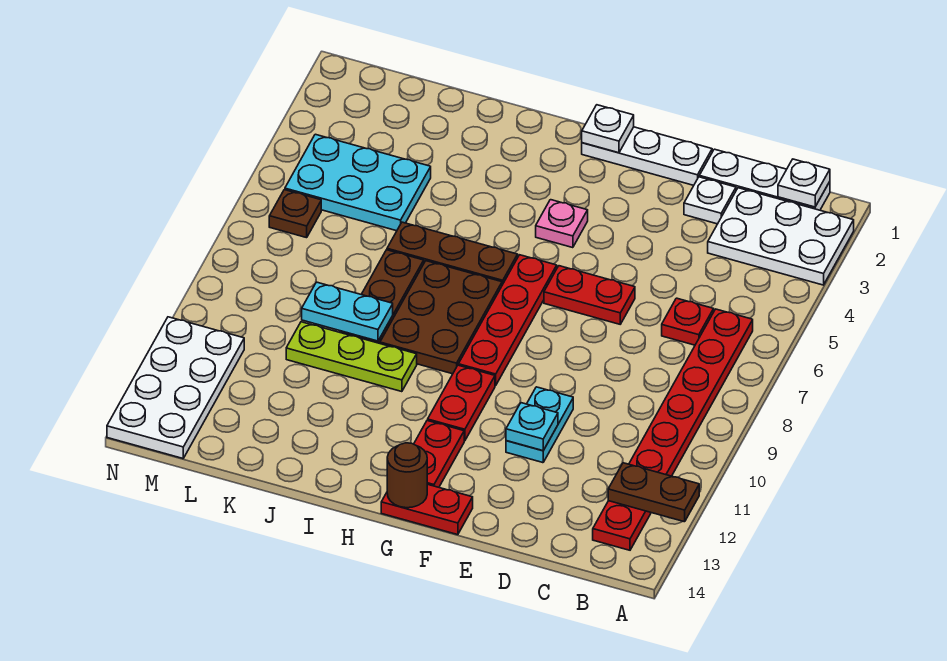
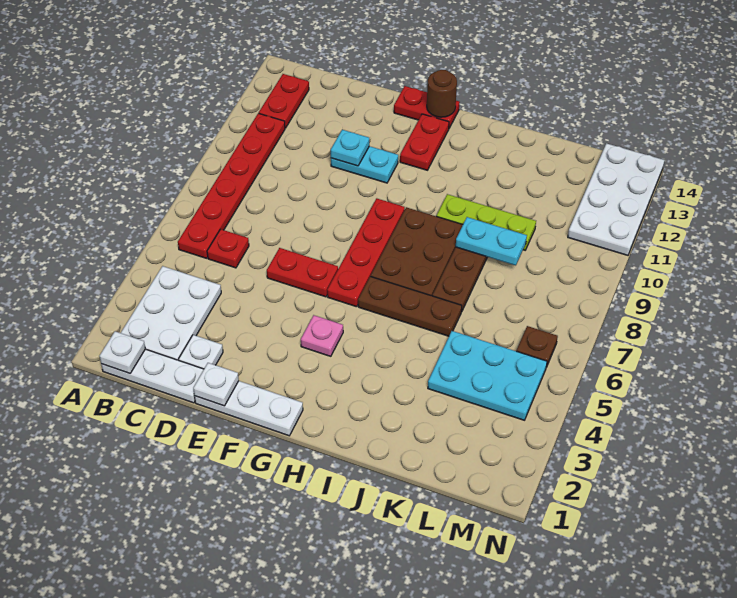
white plate A2:C3 level 1 -> white plate B2:C4 level 1
brown plate A12:B12 level 2 -> none
cyan plate E10:E11 level 1 -> cyan plate E11:F11 level 1
white plate G1 level 2 -> white plate E1 level 2
red plate G10:G11 level 1 -> none

